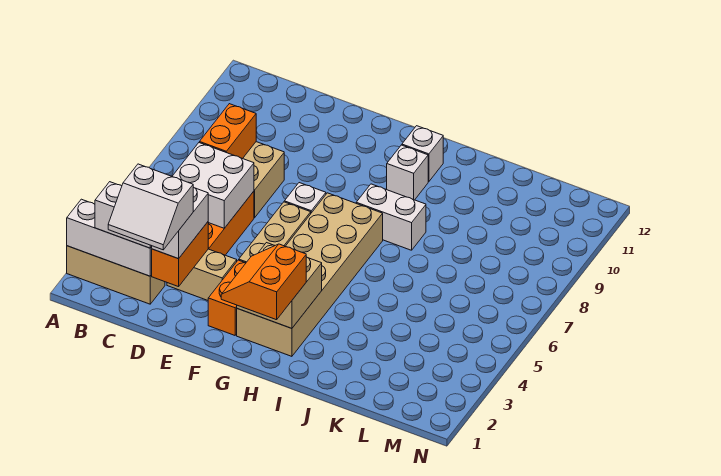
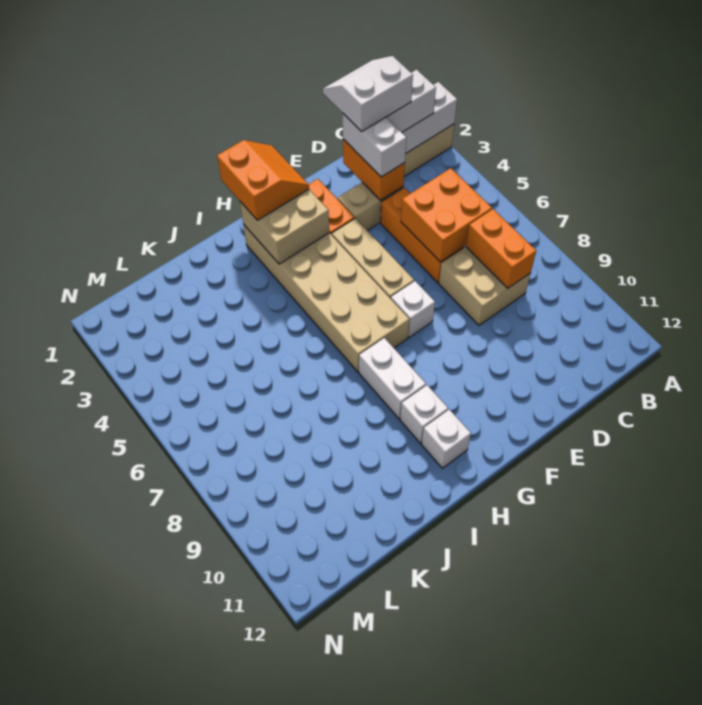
white brick C5:D6 level 2 -> orange brick C5:D6 level 2
white brick H8:I8 level 1 -> white brick H8:H9 level 1

